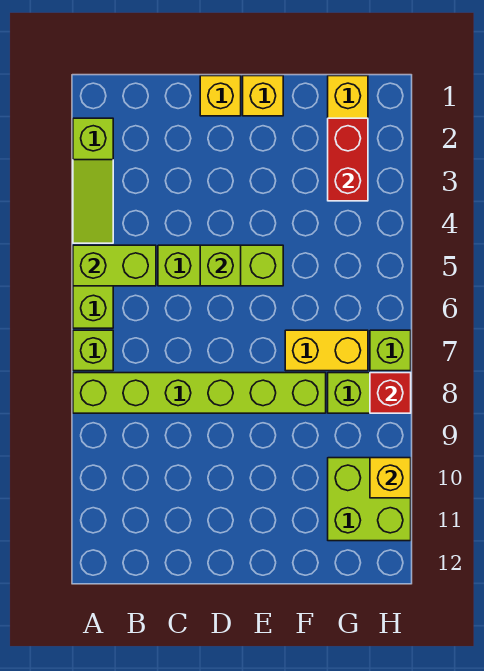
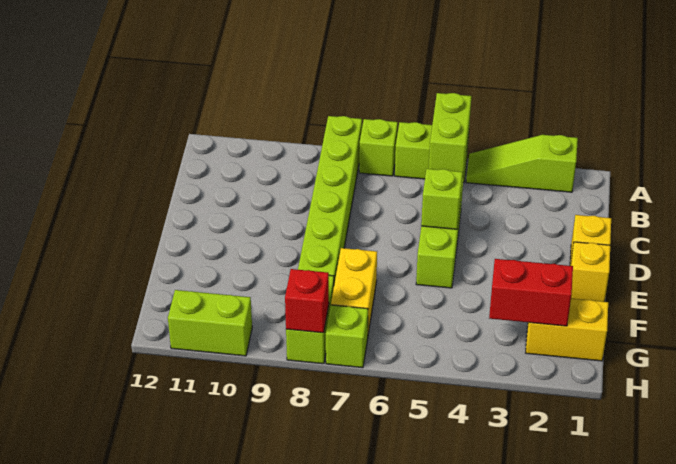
lime brick G10:H11 level 1 -> lime brick H10:H11 level 1
yellow brick H10 level 2 -> none

